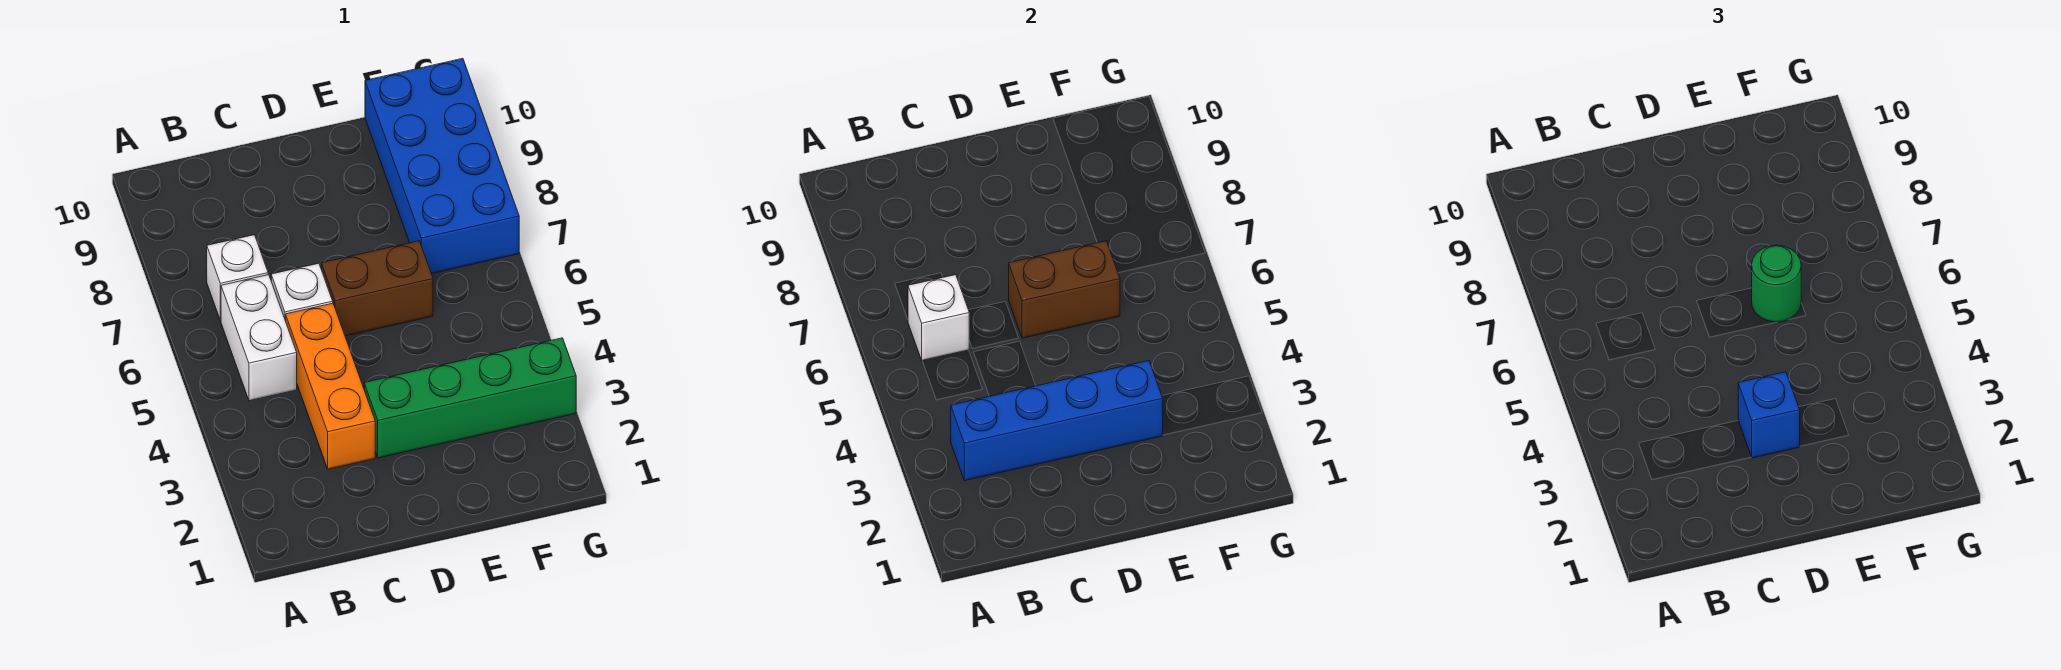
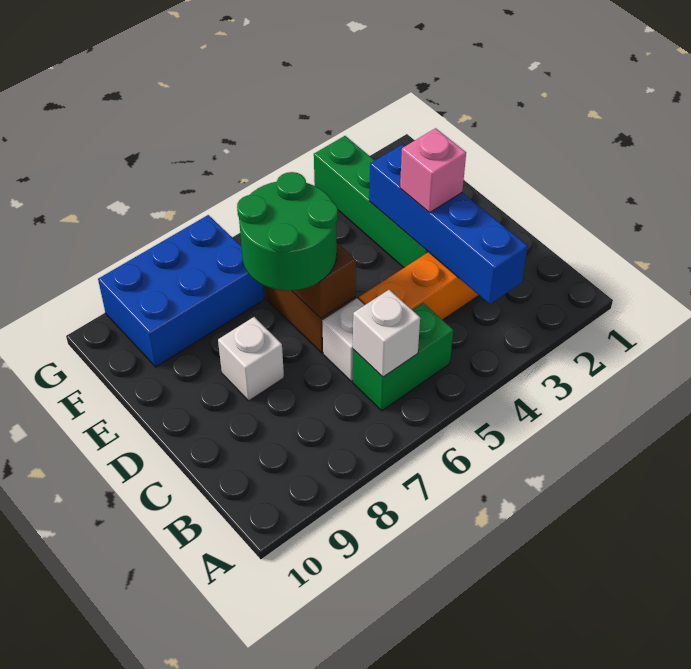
white brick B5:B6 level 1 -> green brick B5:B6 level 1
white brick B7 level 1 -> white brick D8 level 1
blue brick D3 level 3 -> pink brick D3 level 3
green round brick E6 level 3 -> green round brick D6:E7 level 3
blue brick F7:G10 level 1 -> blue brick F7:G9 level 1

